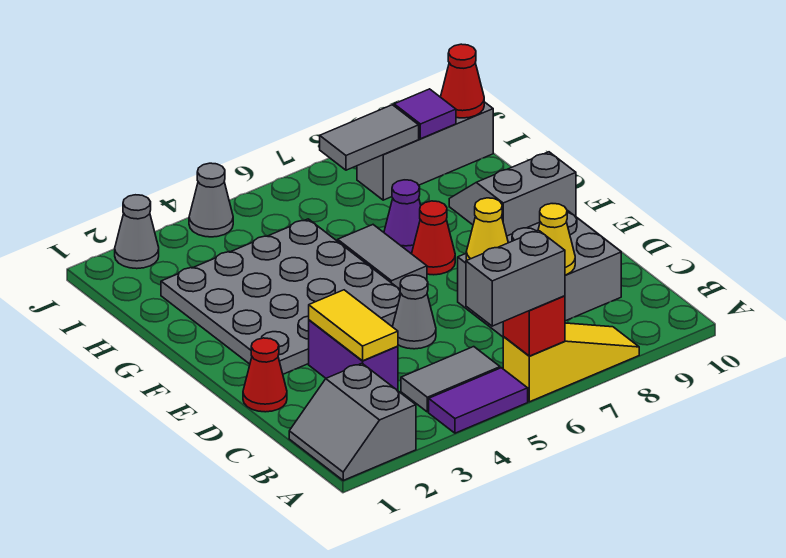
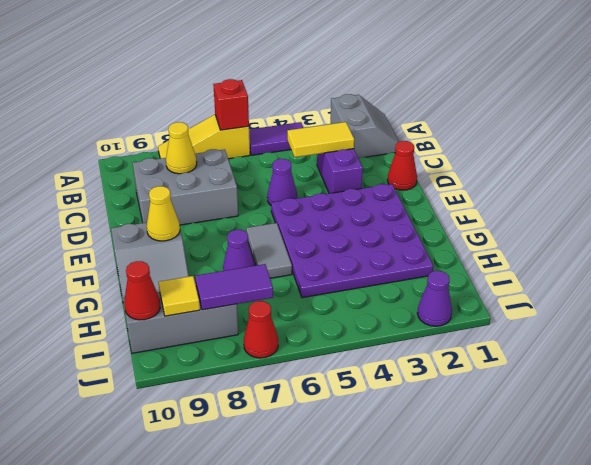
grey brick A5:A6 level 3 -> none
grey tile B4:B5 level 1 -> none
yellow tile C3:D3 level 2 -> yellow tile C3:C4 level 2
grey cone D5 level 1 -> purple cone D5 level 1
yellow cone D7 level 2 -> yellow cone F9 level 2
grey plate E2:H5 level 1 -> purple plate E2:H5 level 1
red cone F7 level 1 -> red cone J7 level 1
grey tile I7:I8 level 2 -> purple tile I7:I8 level 2
purple tile I9 level 2 -> yellow tile I9 level 2
grey cone J2 level 1 -> purple cone J2 level 1
grey cone J4 level 1 -> none

